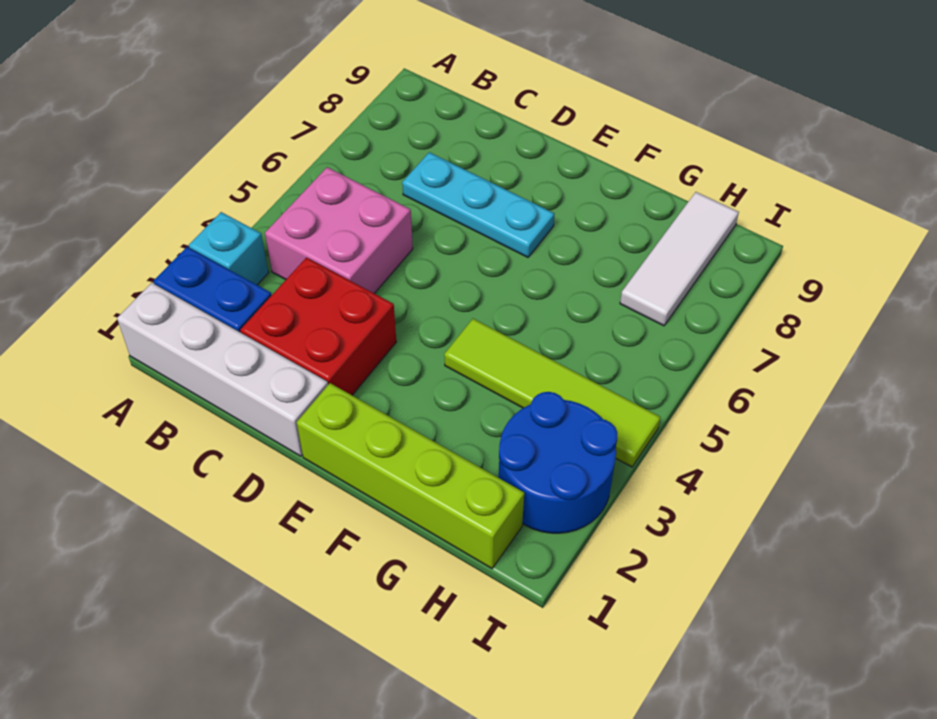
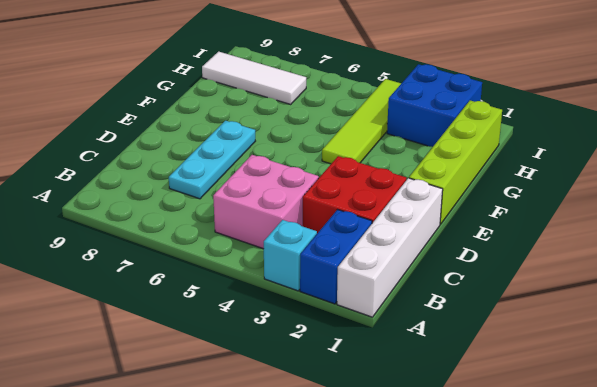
blue round brick H2:I3 level 1 -> blue brick H2:I3 level 1

